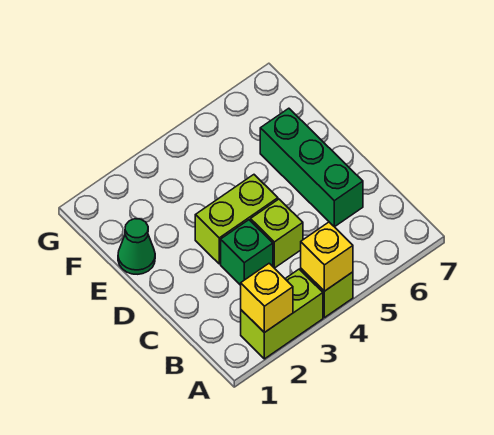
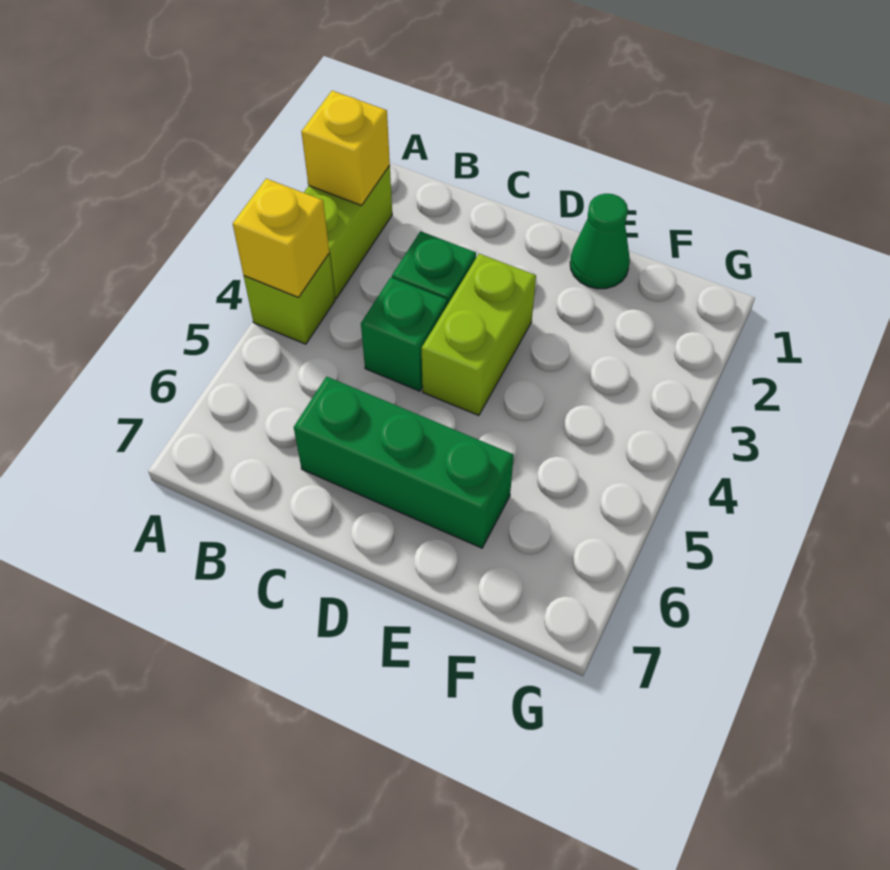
lime brick C4 level 1 -> green brick C4 level 1

